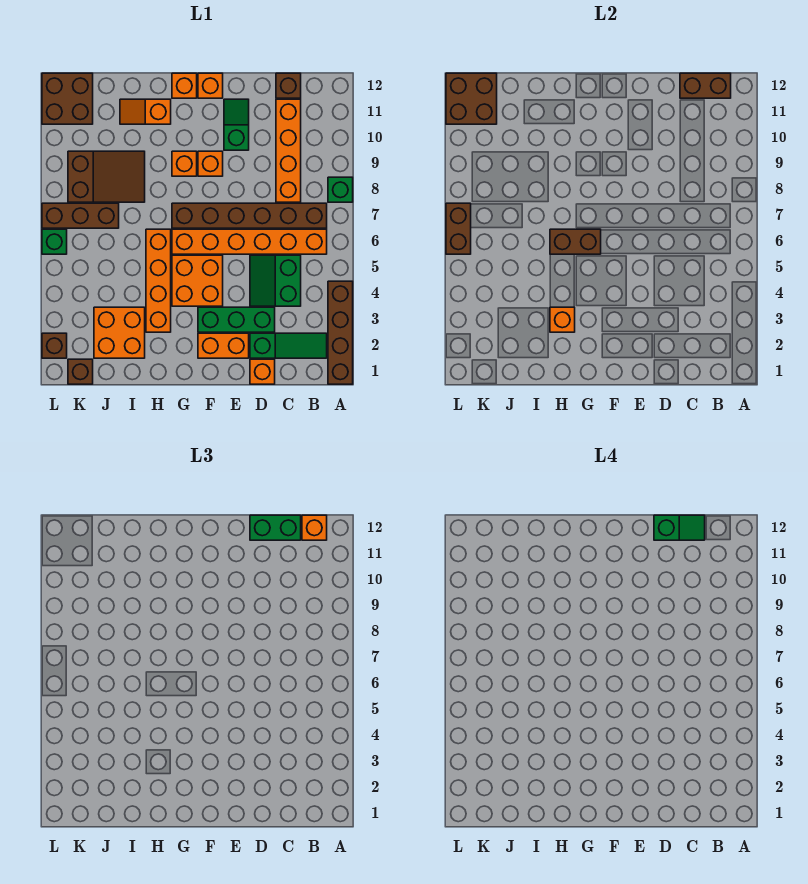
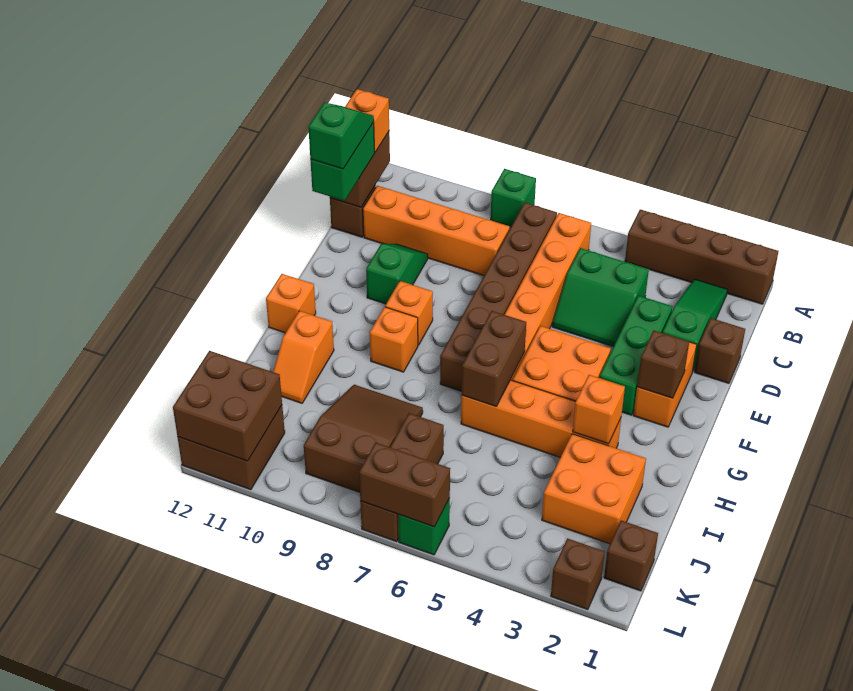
orange brick D1 level 1 -> brown brick D1 level 1
green slope E10:E11 level 1 top 10 -> green slope D10:E10 level 1 top E
none -> brown brick F2 level 2
orange brick F12 level 1 -> none

